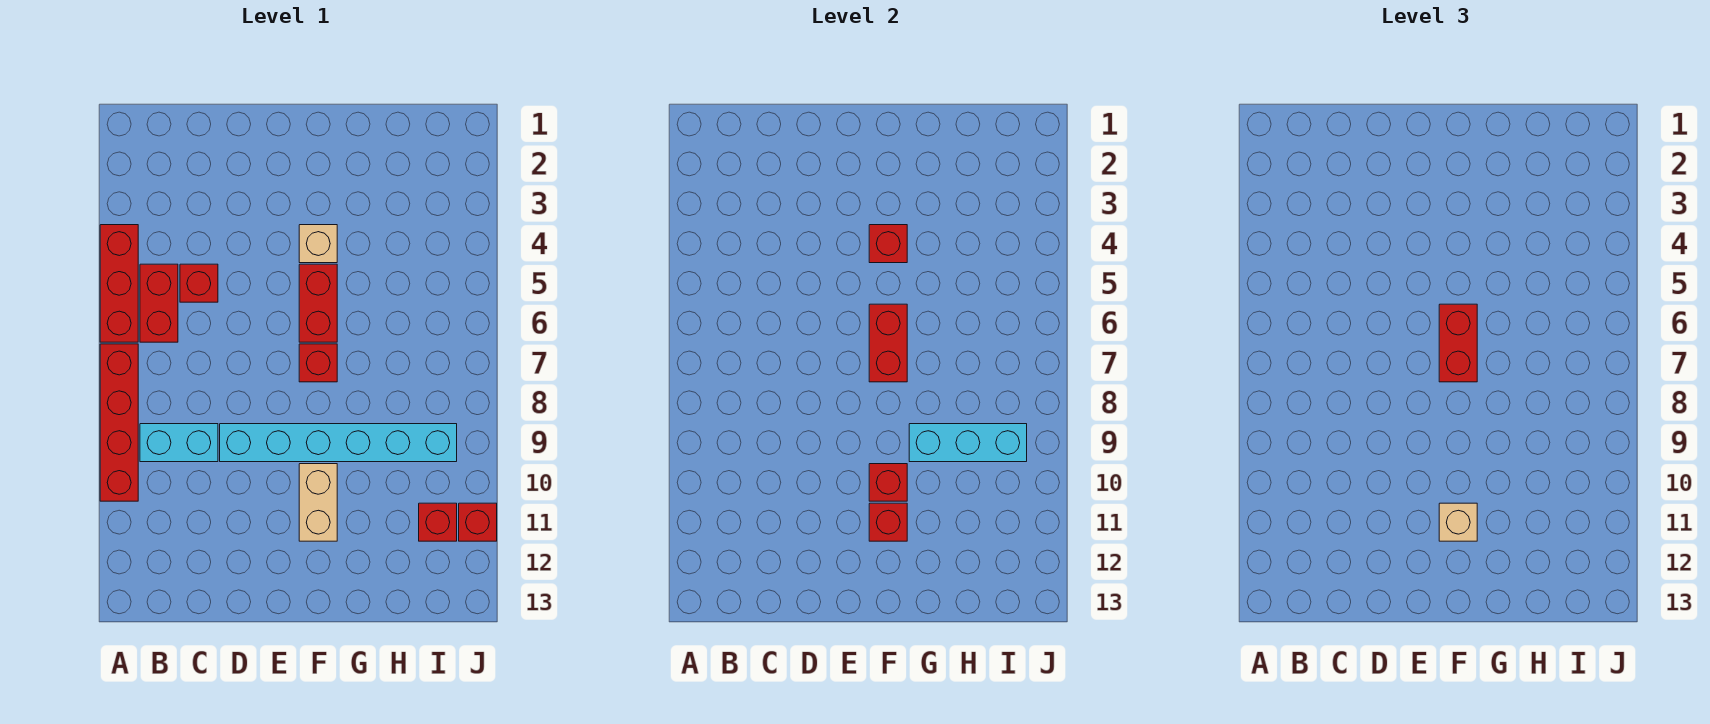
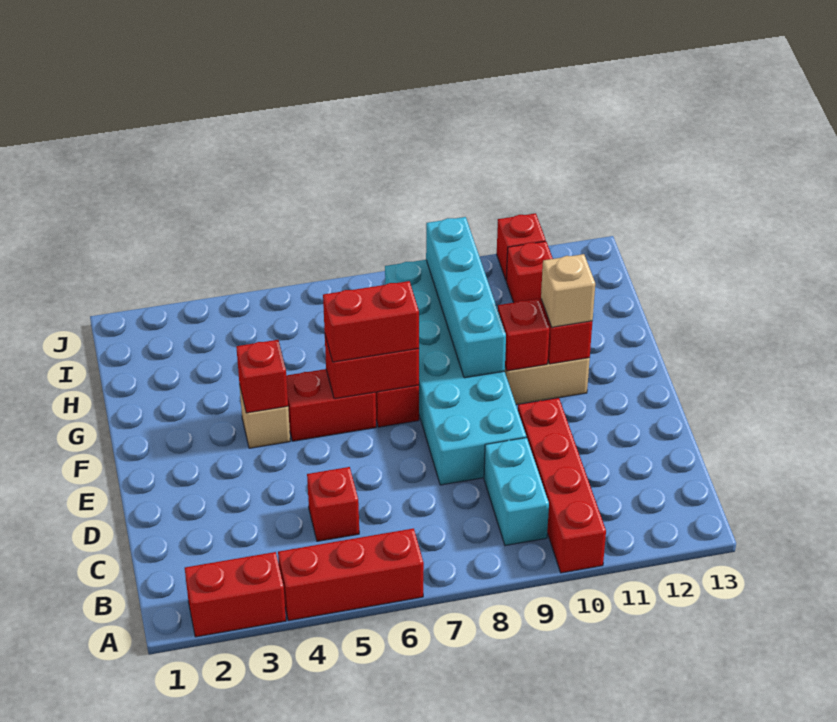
red brick A7:A10 level 1 -> red brick A10:D10 level 1
red brick B5:B6 level 1 -> red brick A2:A3 level 1
cyan brick D9:I9 level 1 -> cyan brick D8:I9 level 1
cyan brick G9:I9 level 2 -> cyan brick F9:I9 level 2

